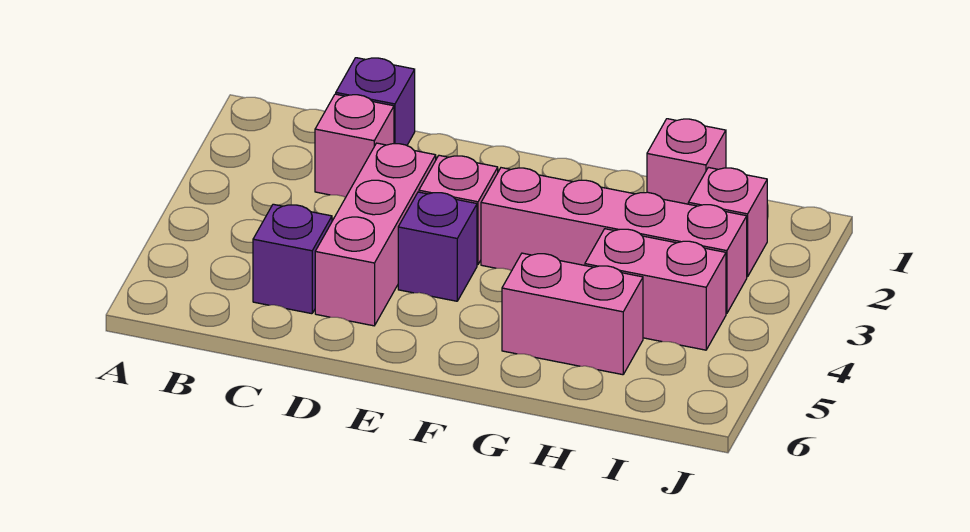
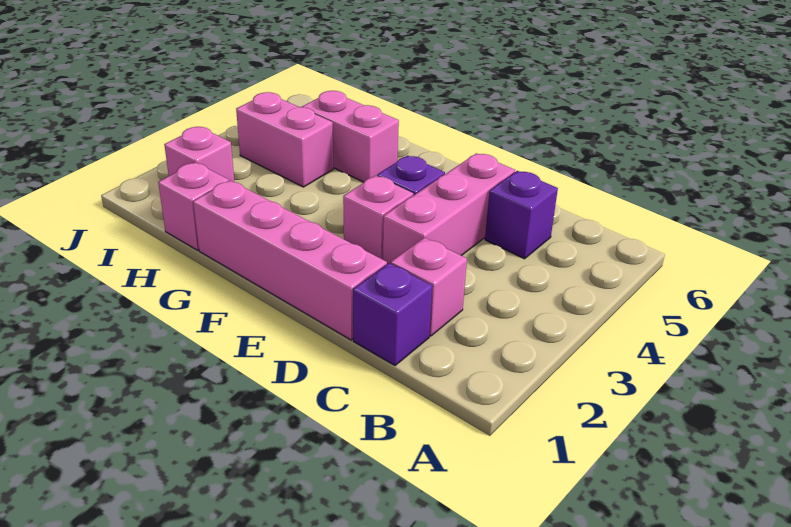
pink brick F3:I3 level 1 -> pink brick D1:G1 level 1

